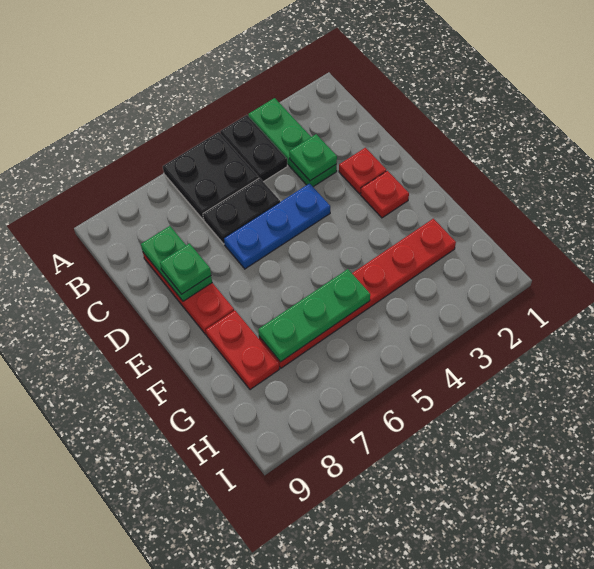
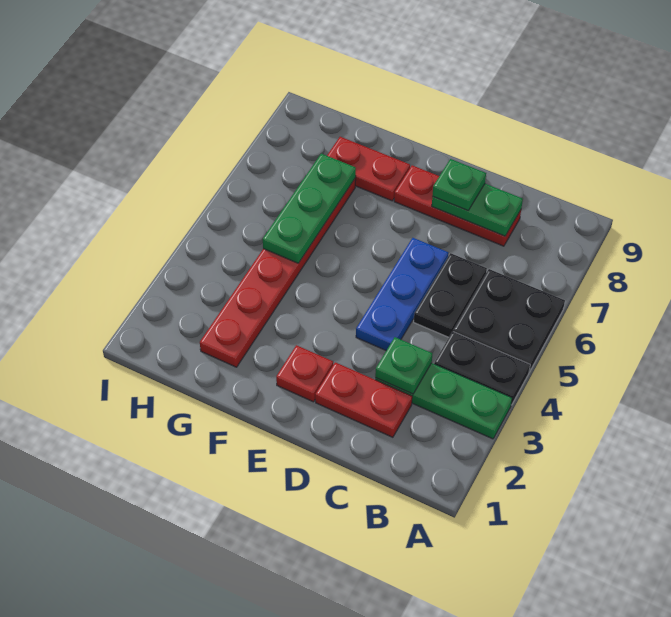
red plate D2 level 1 -> red plate C2:D2 level 1

